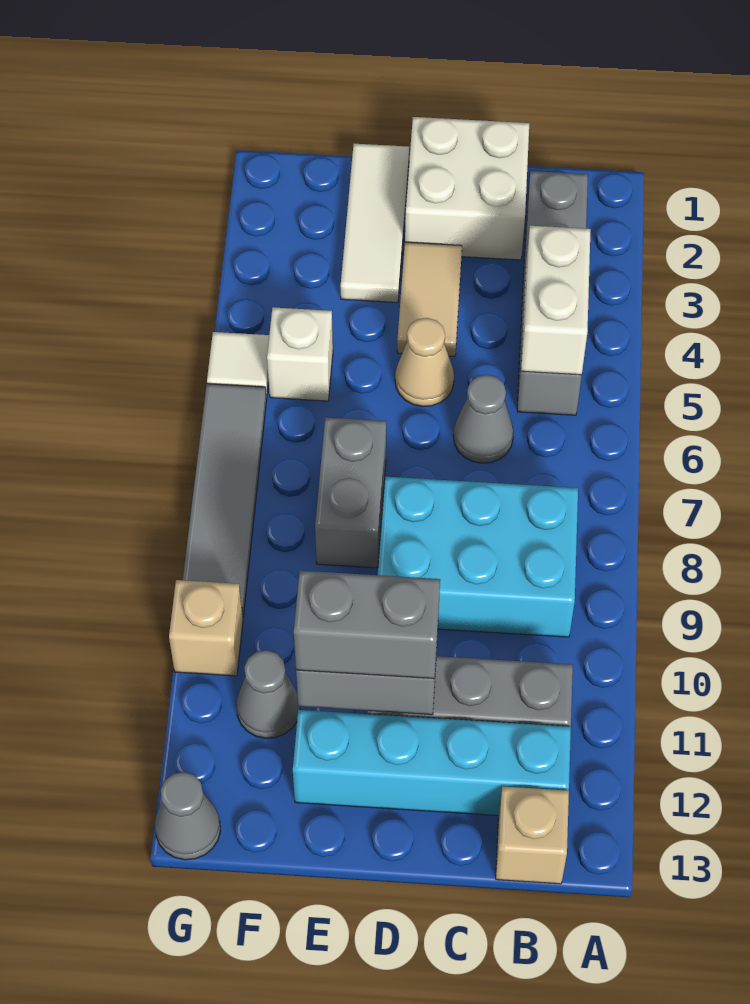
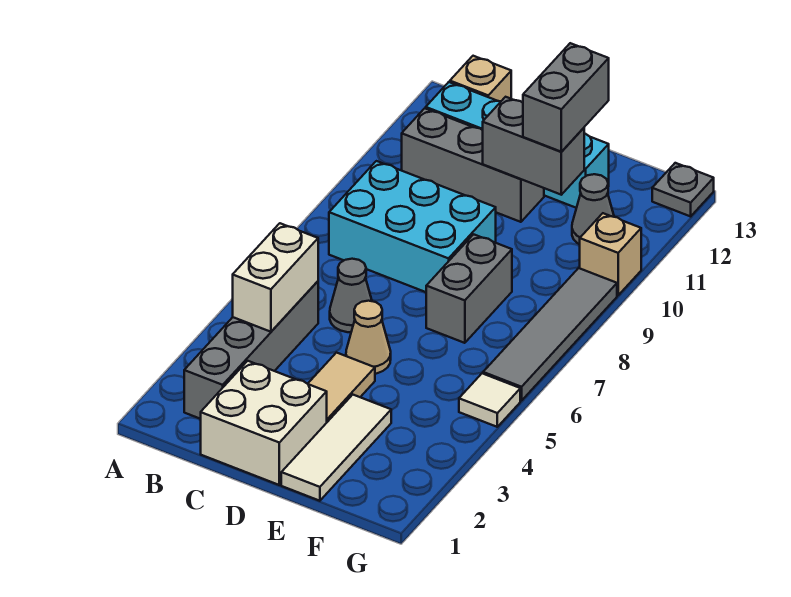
grey brick D11:E11 level 3 -> grey brick E11:E12 level 3
white brick F5 level 1 -> none
grey cone G13 level 1 -> grey plate G13 level 1

